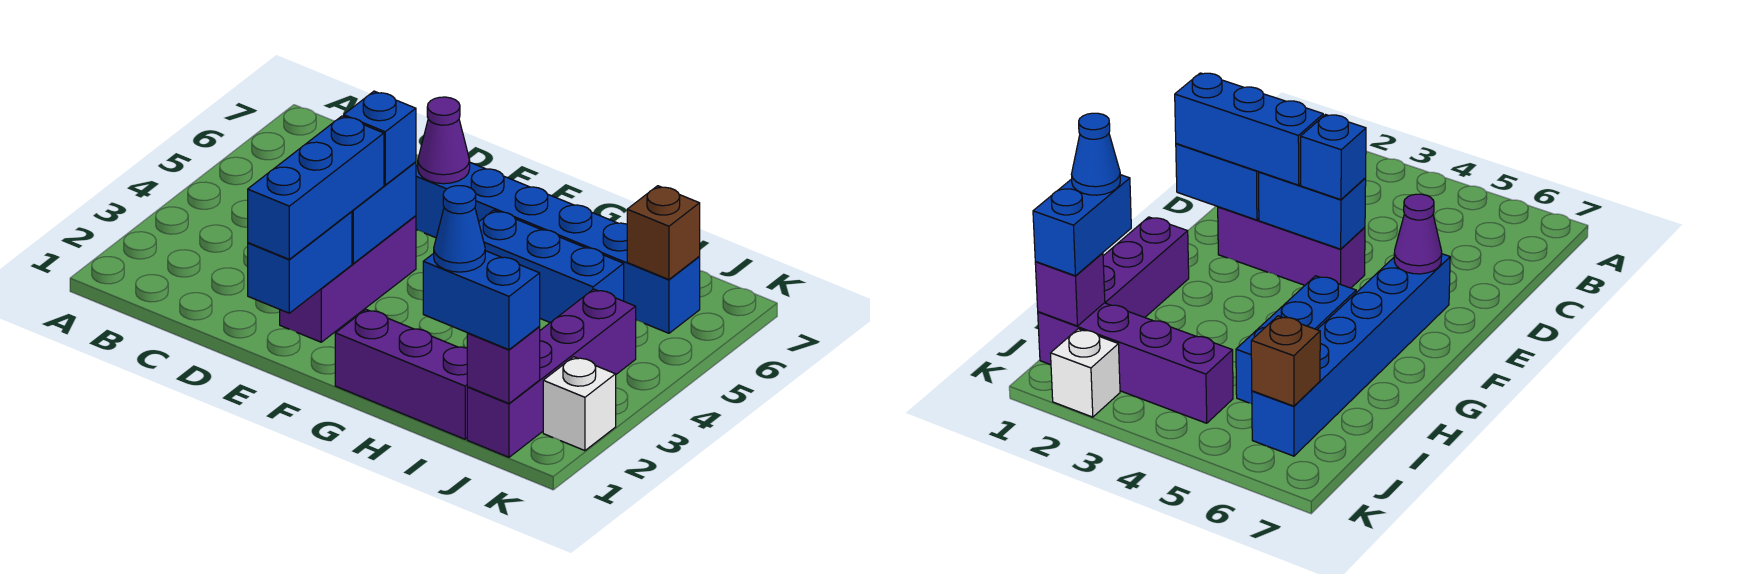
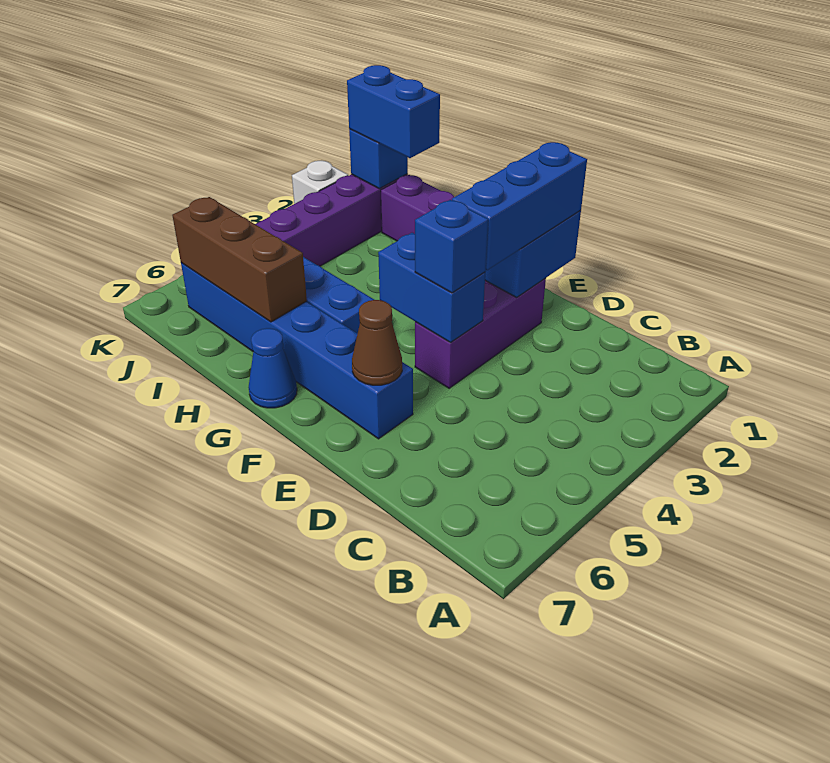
blue brick E3:E4 level 2 -> blue brick E4:F4 level 2
purple cone E6 level 2 -> brown cone E6 level 2
blue cone I1 level 4 -> blue cone G7 level 1
purple brick J1 level 2 -> blue brick J1 level 2
brown brick J6 level 2 -> brown brick H6:J6 level 2

